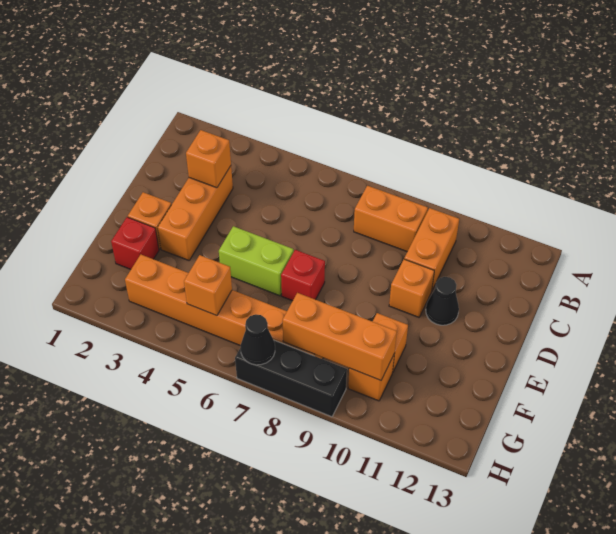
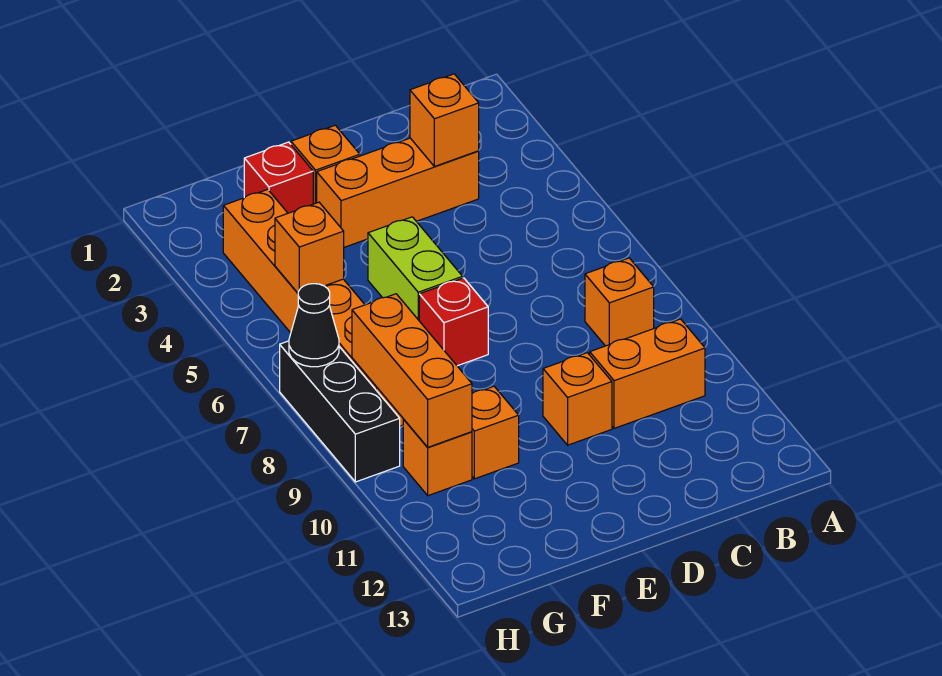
orange brick B8:B9 level 1 -> orange brick B8 level 1
black cone D11 level 1 -> none

